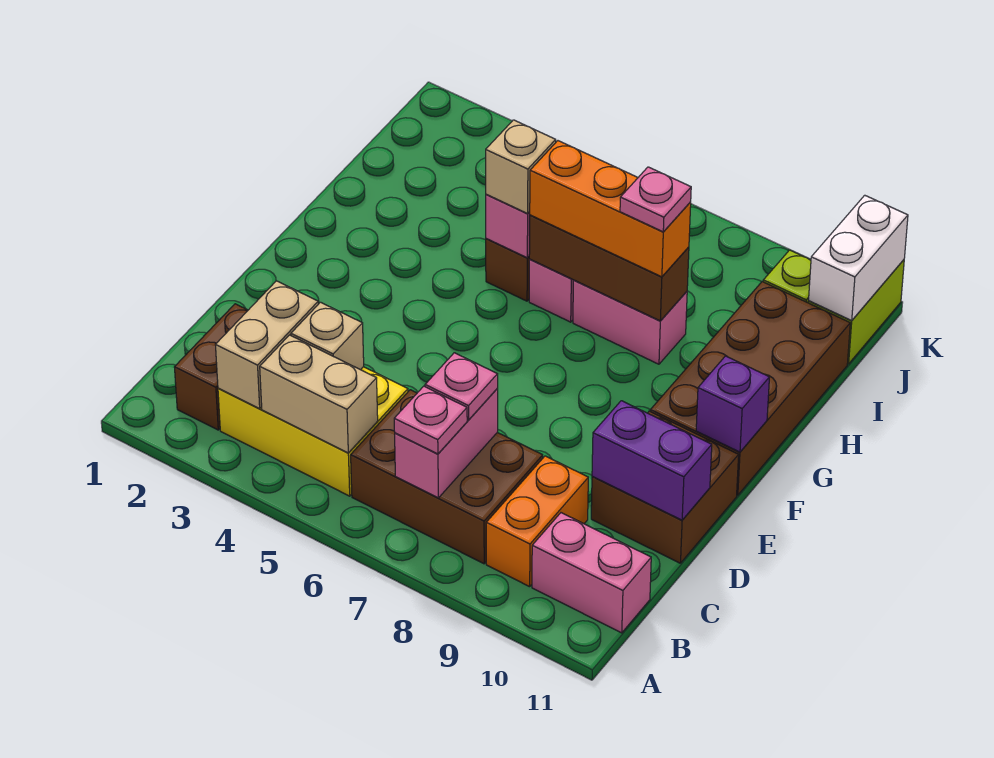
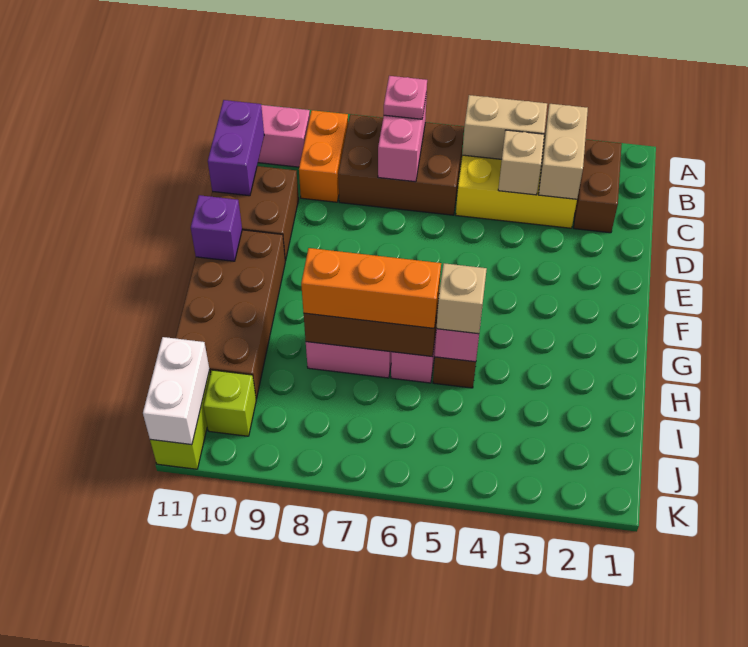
pink plate C7 level 3 -> none
purple brick D10:D11 level 2 -> purple brick C11:D11 level 2
pink plate H8 level 4 -> none

